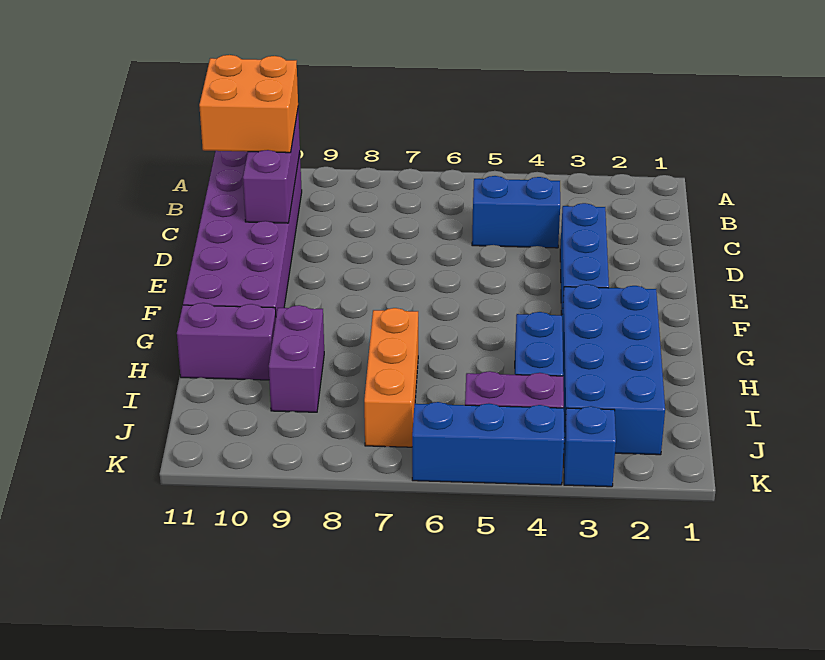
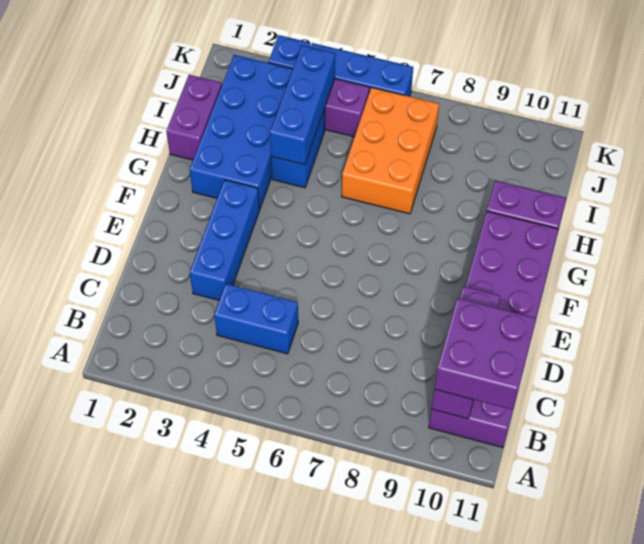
orange brick B10:C11 level 3 -> purple brick B10:C11 level 3
none -> blue brick H4:J4 level 2
orange brick H7:J7 level 1 -> orange brick H6:J7 level 1
purple brick H9:I9 level 1 -> purple brick H1:I1 level 1

